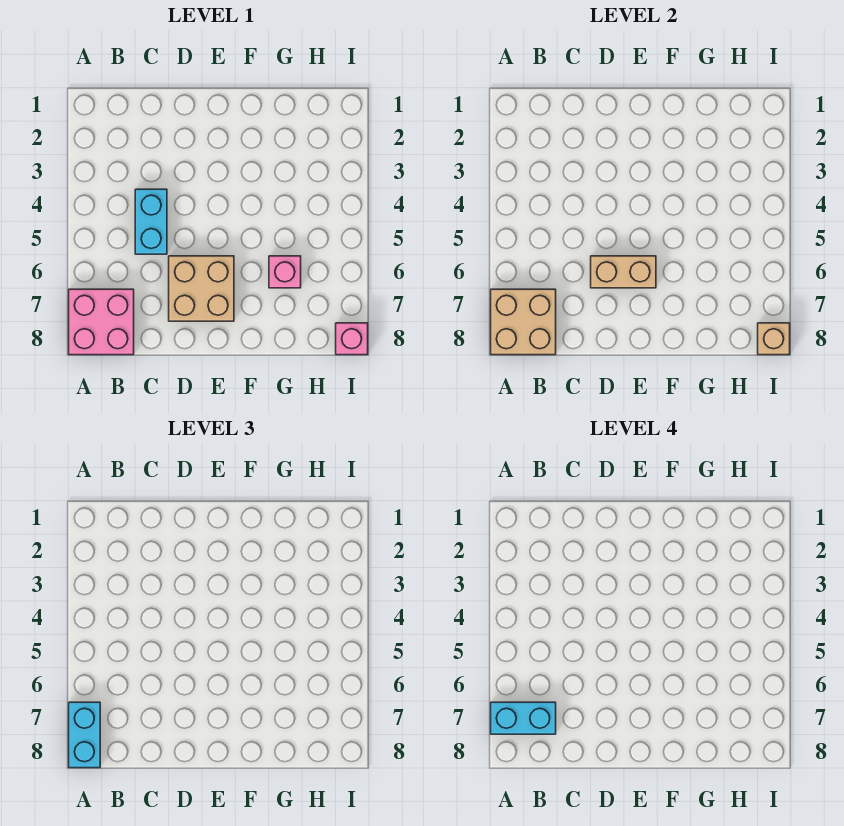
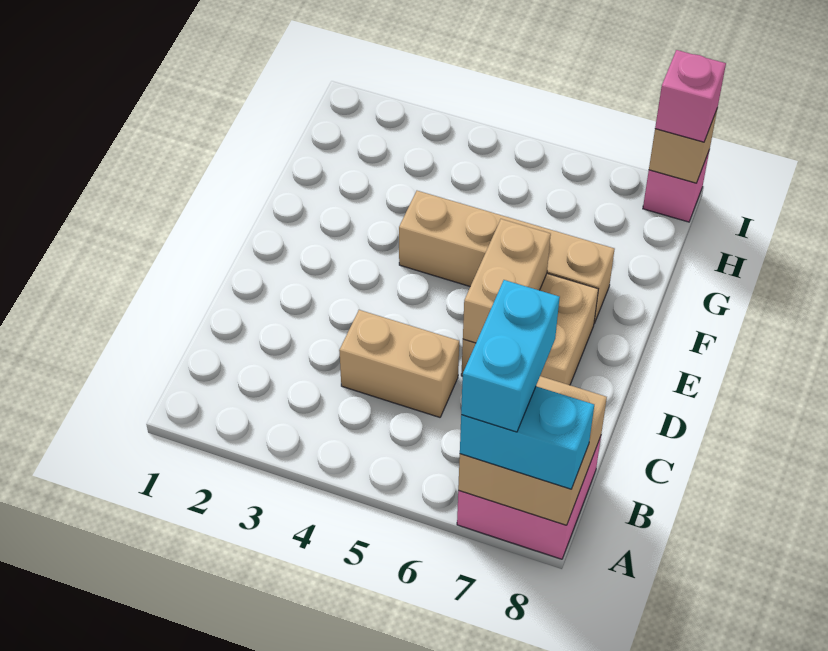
cyan brick C4:C5 level 1 -> tan brick C4:C5 level 1
none -> tan brick F4:F7 level 1
pink brick G6 level 1 -> pink brick I8 level 3

